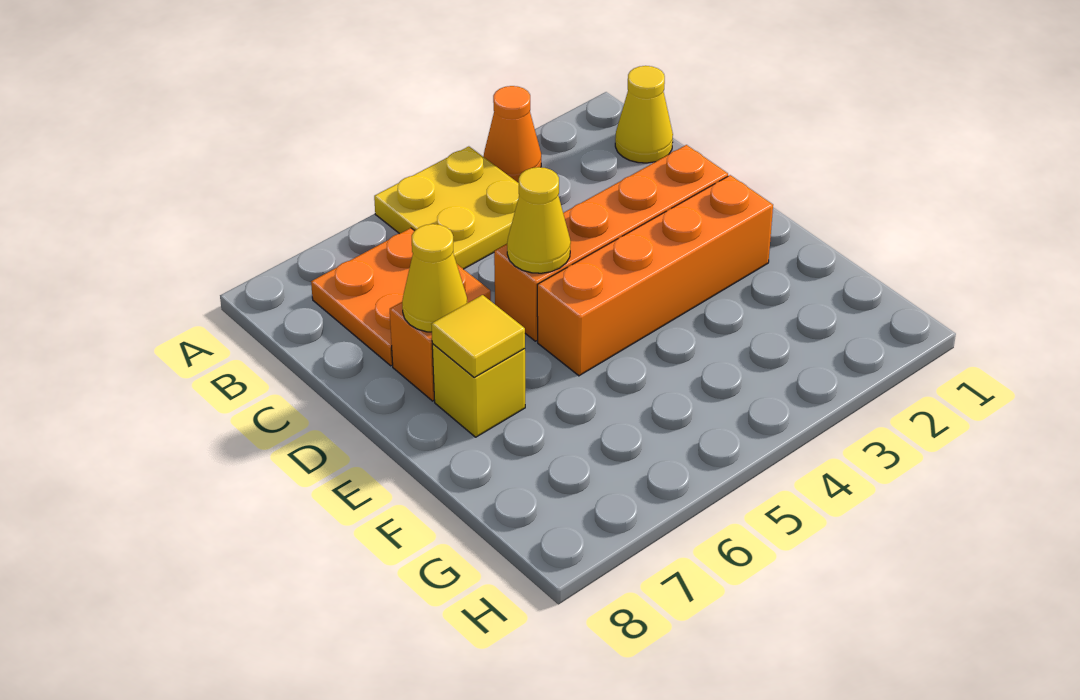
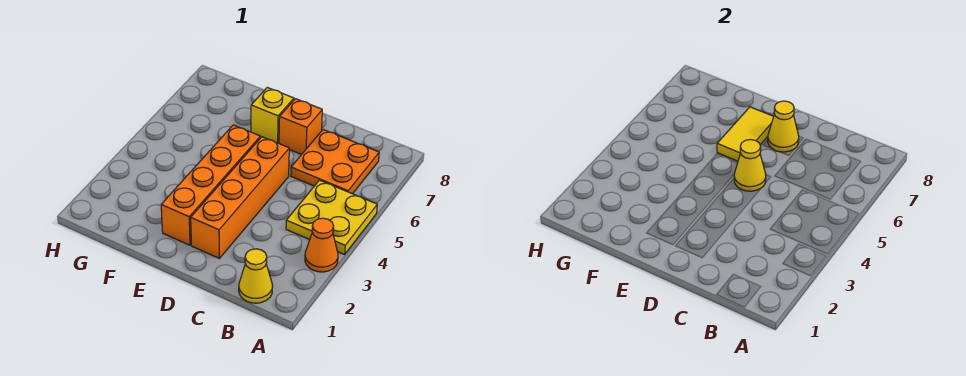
yellow tile E7 level 2 -> yellow tile E6:E7 level 2

